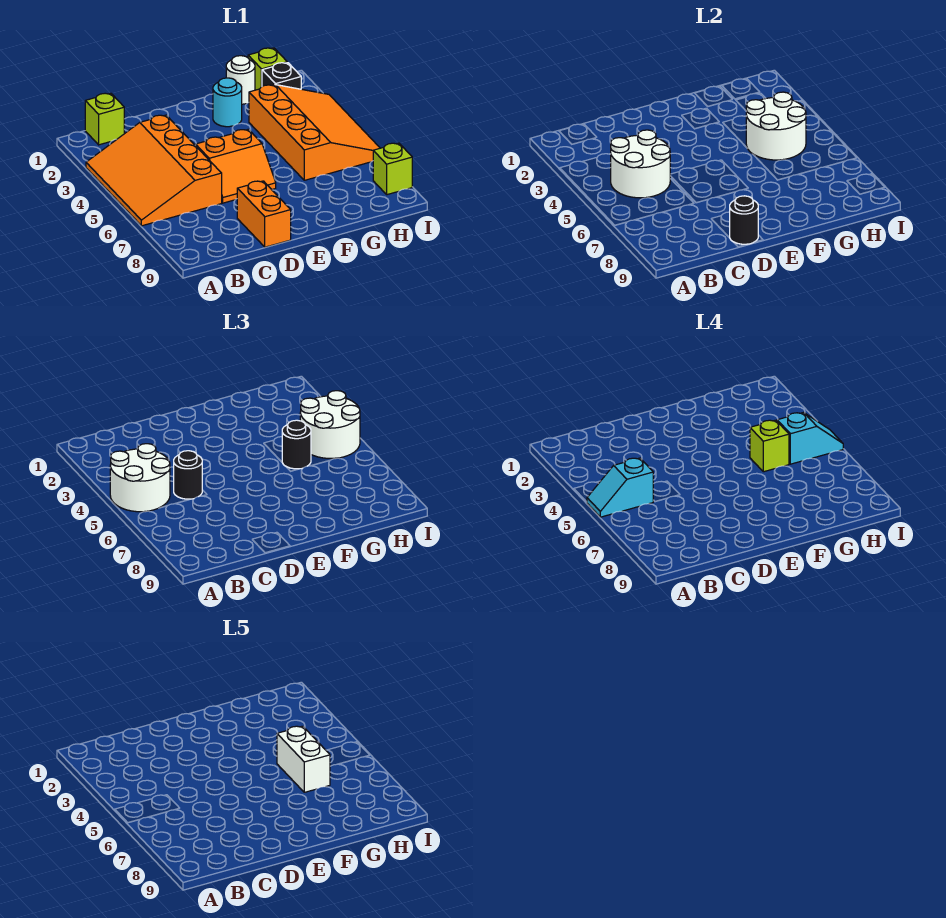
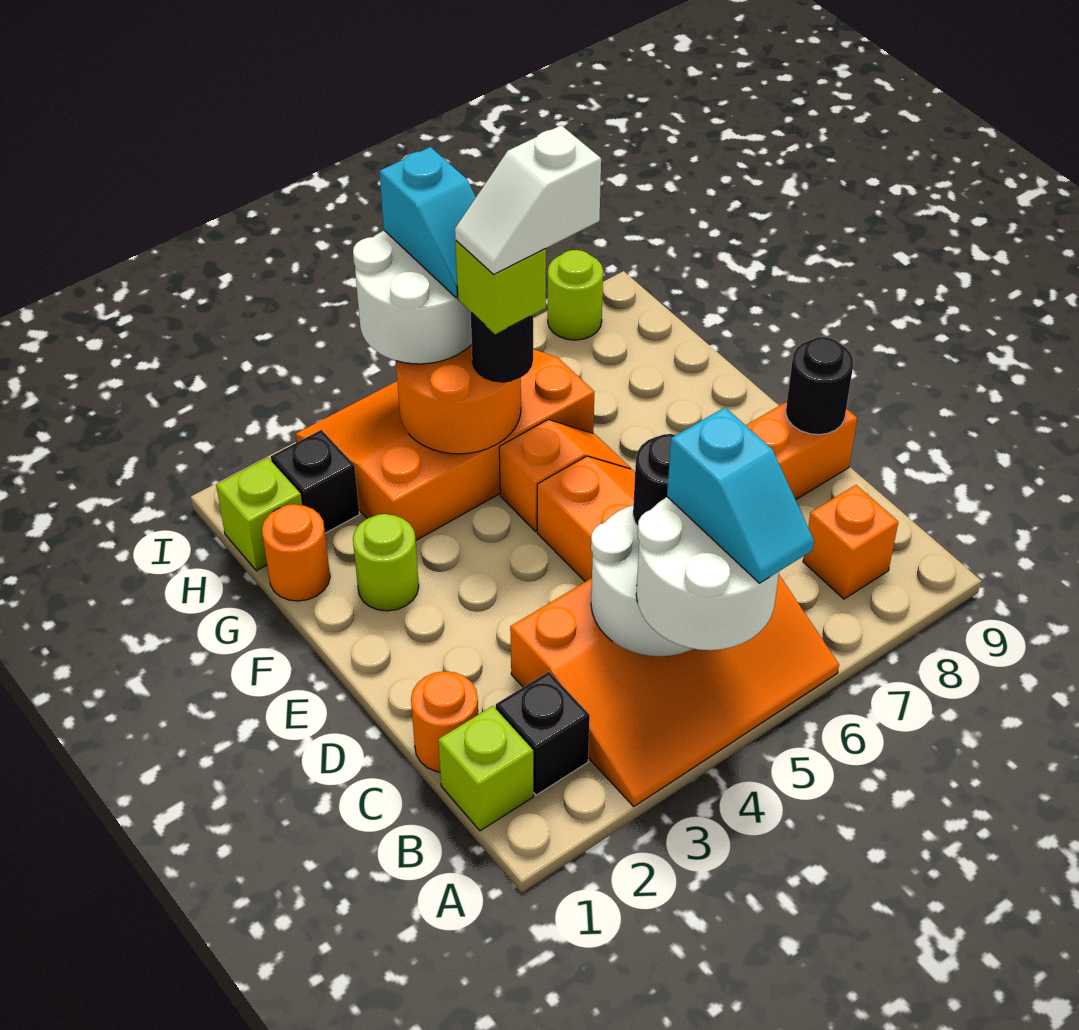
none -> black brick B2 level 1
none -> orange brick B8 level 1
none -> orange round brick C1 level 1
cyan round brick F2 level 1 -> lime round brick F2 level 1
none -> orange slope F5:F6 level 1 top 5
white round brick G1 level 1 -> orange round brick G1 level 1
white round brick G4:H5 level 2 -> orange round brick G4:H5 level 2
white brick G5:G6 level 5 -> white slope G5:G6 level 5 top 6
cyan slope H5:I5 level 4 top H -> cyan slope H5:I5 level 4 top I
lime brick I8 level 1 -> lime round brick I8 level 1

